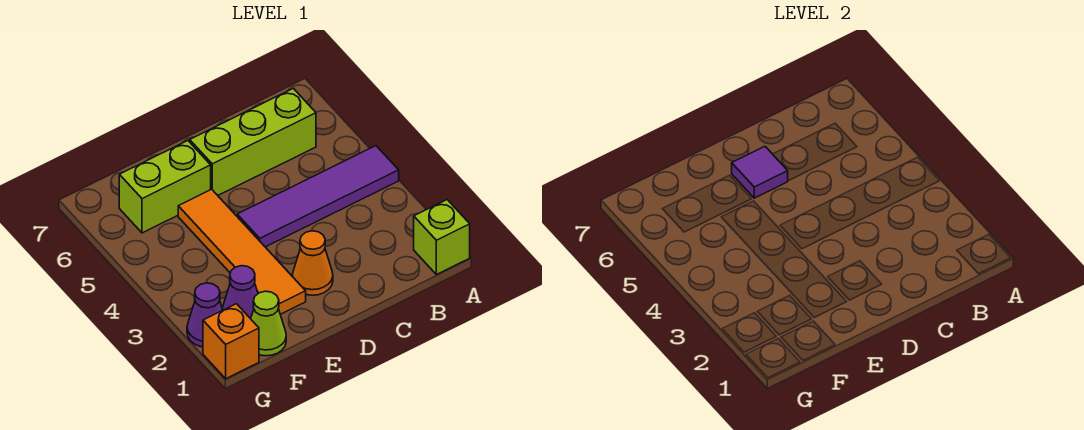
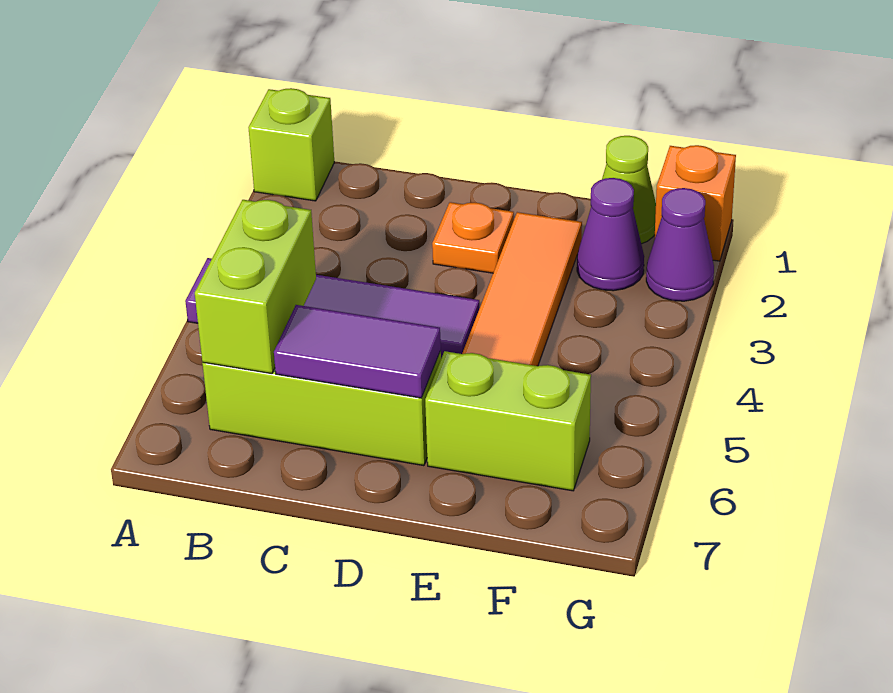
none -> lime brick B5:B6 level 2
orange cone D2 level 1 -> orange plate D2 level 1
purple tile D6 level 2 -> purple tile C6:D6 level 2

